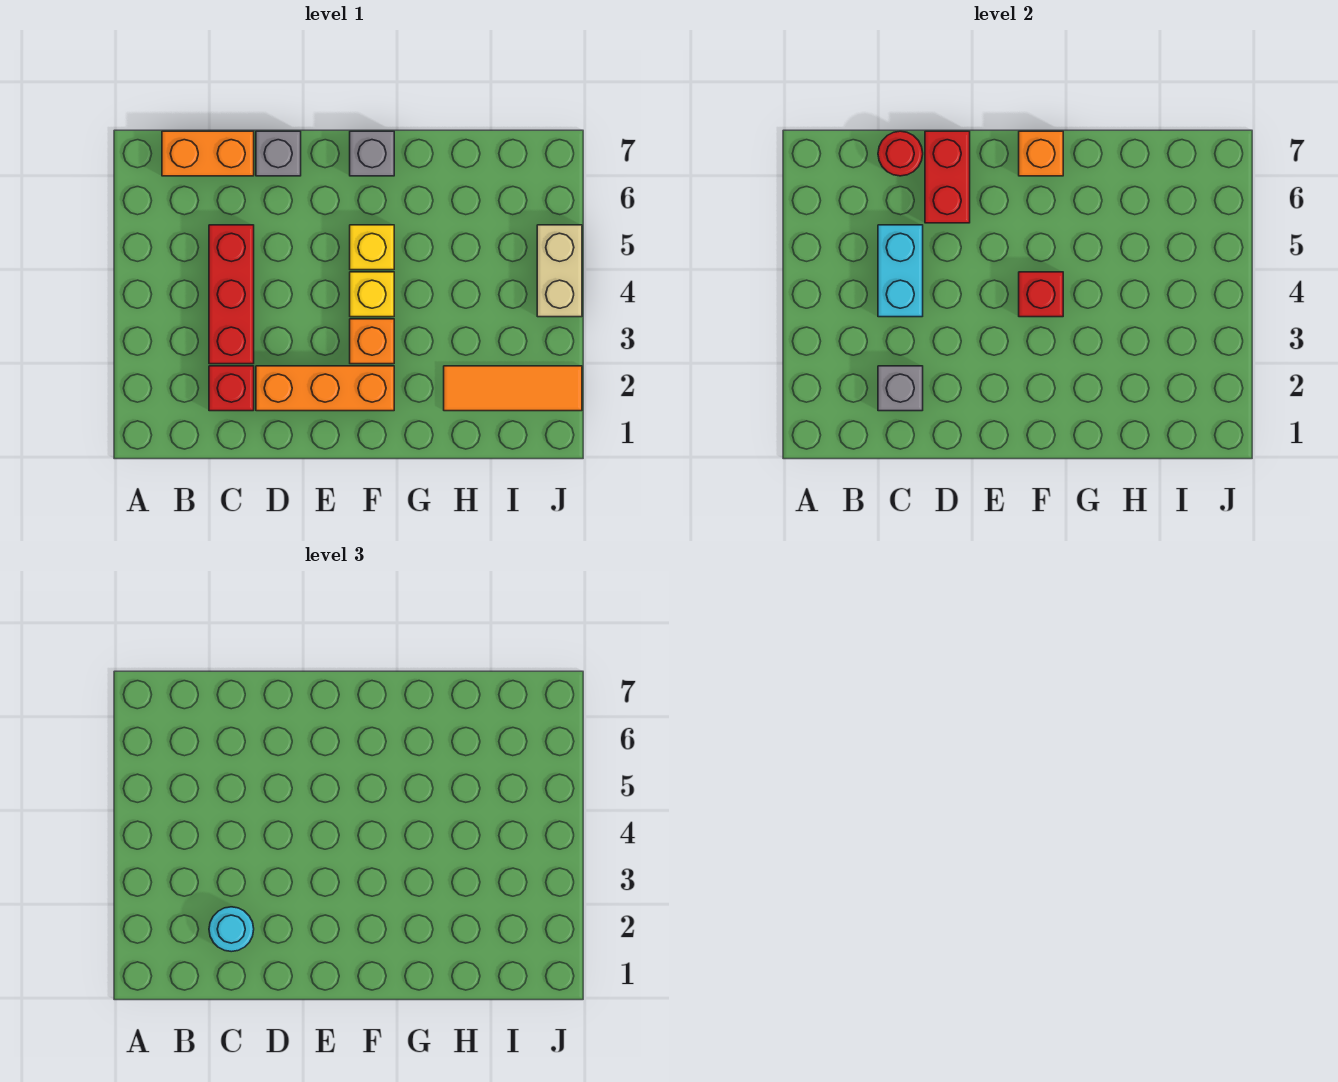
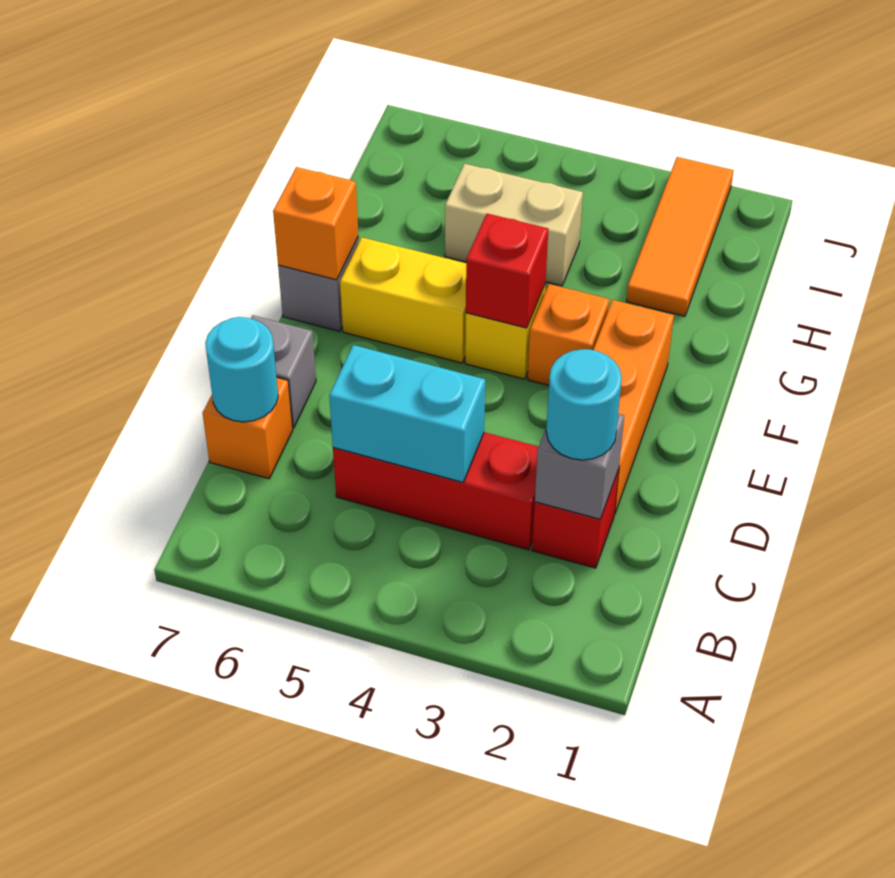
orange brick B7:C7 level 1 -> orange brick C7 level 1
red round brick C7 level 2 -> cyan round brick C7 level 2
red brick D6:D7 level 2 -> none
yellow brick F5 level 1 -> yellow brick F5:F6 level 1
tan brick J4:J5 level 1 -> tan brick H4:H5 level 1

